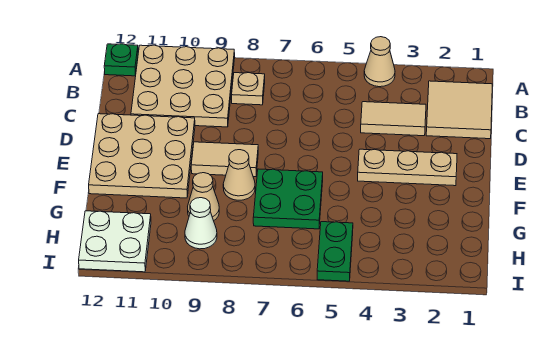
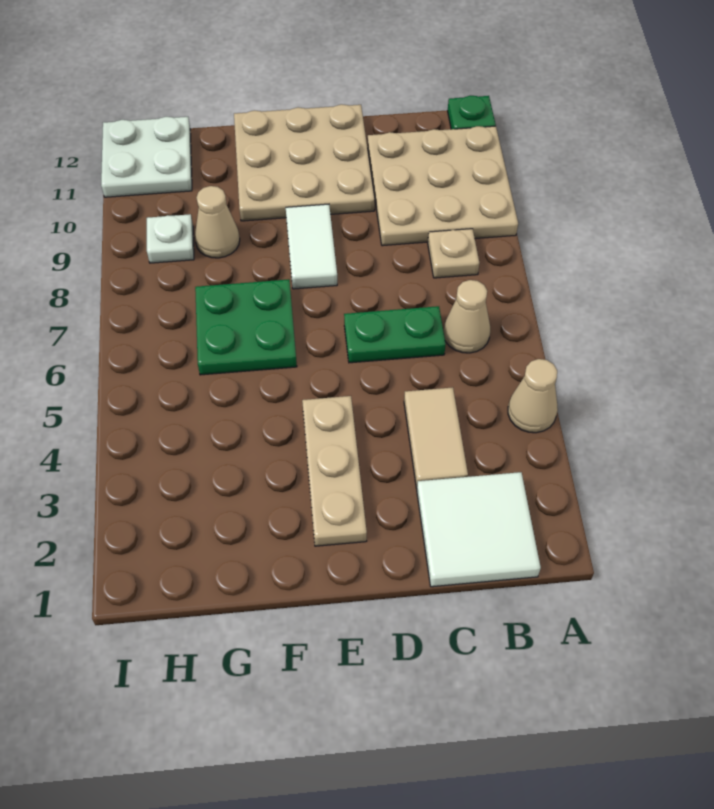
tan tile B1:C2 level 1 -> white tile B1:C2 level 1
tan tile E8:E9 level 1 -> white tile E8:E9 level 1
tan cone F8 level 1 -> tan cone B6 level 1
green plate H5:I5 level 1 -> green plate C6:D6 level 1
white cone H9 level 1 -> white plate H9 level 1

